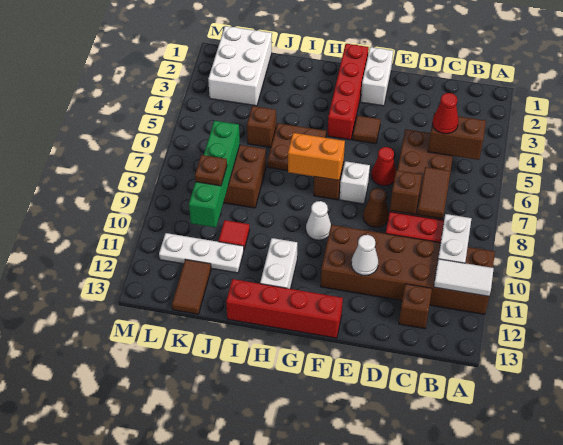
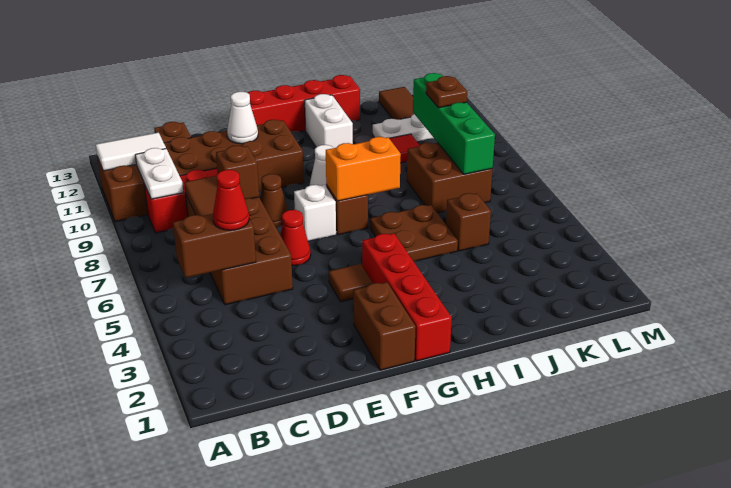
white brick F1:F2 level 1 -> brown brick F1:F2 level 1
white brick K1:L3 level 1 -> none

